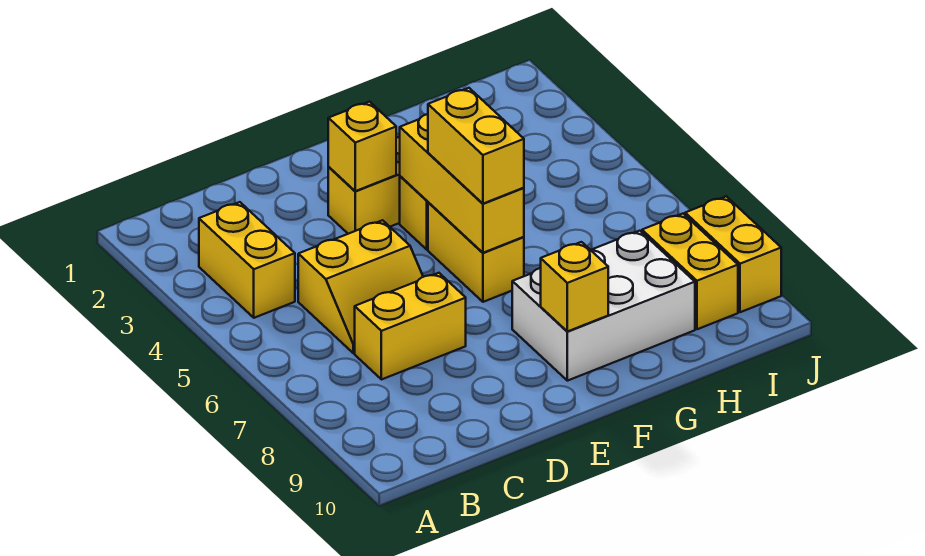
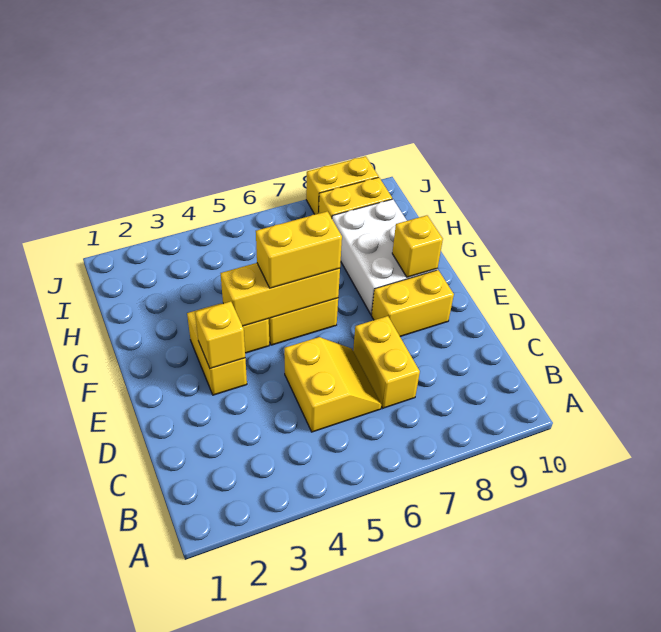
yellow brick B3:B4 level 1 -> yellow brick E8:E9 level 1

